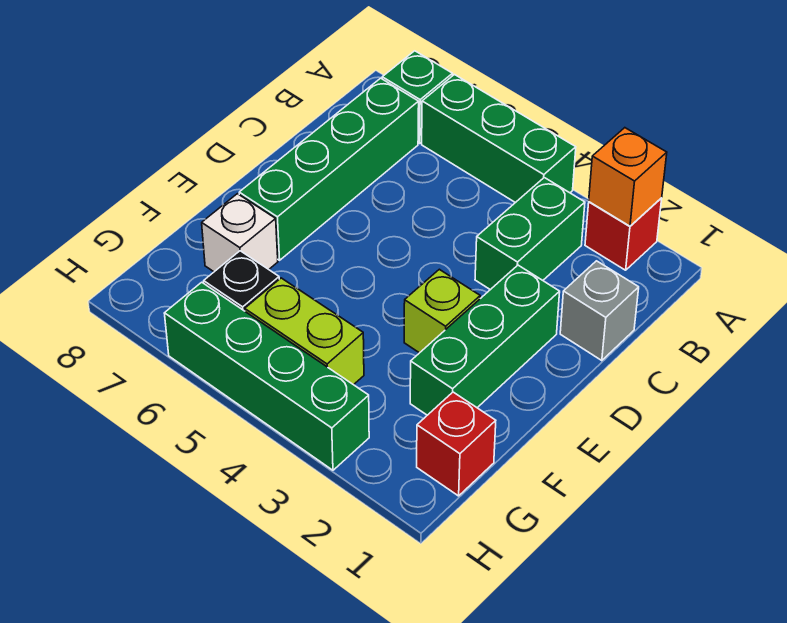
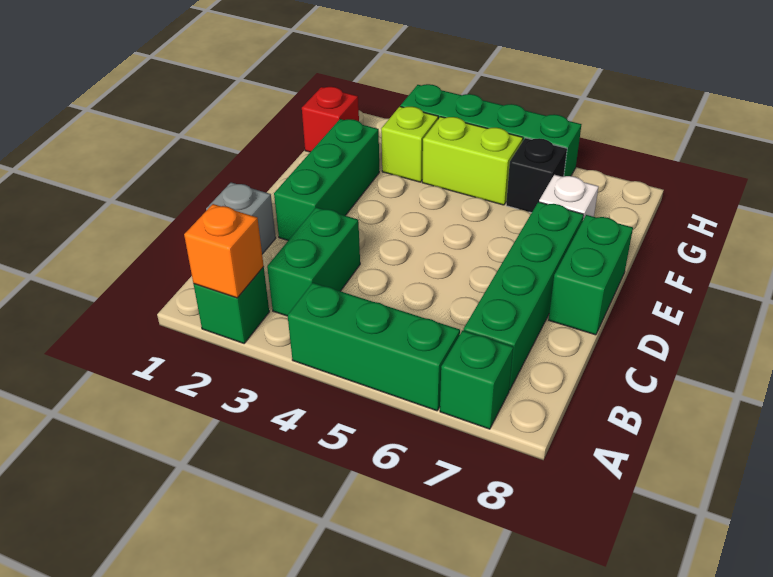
red brick A2 level 1 -> green brick A2 level 1
none -> green brick D8:E8 level 1
lime brick E3 level 1 -> lime brick G3 level 1

